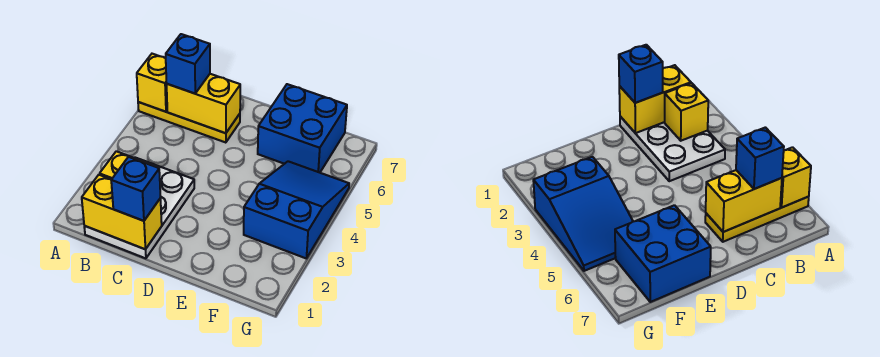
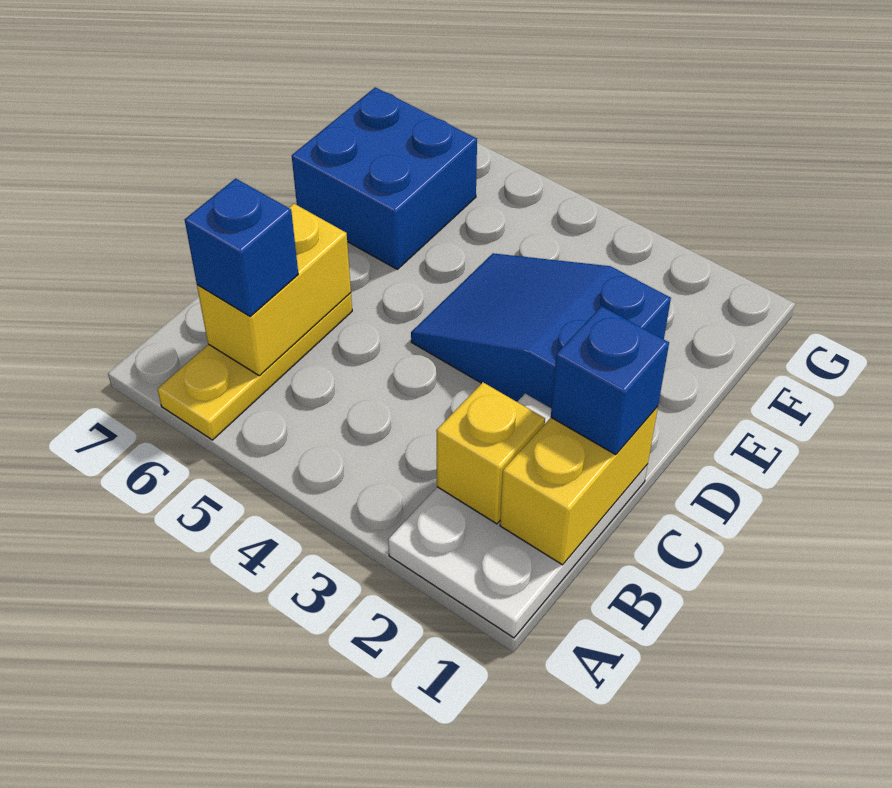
yellow brick A6 level 2 -> none
white plate B1:C3 level 1 -> white plate A1:C2 level 1
blue slope F3:G5 level 1 top 3 -> blue slope D2:E4 level 1 top 2

